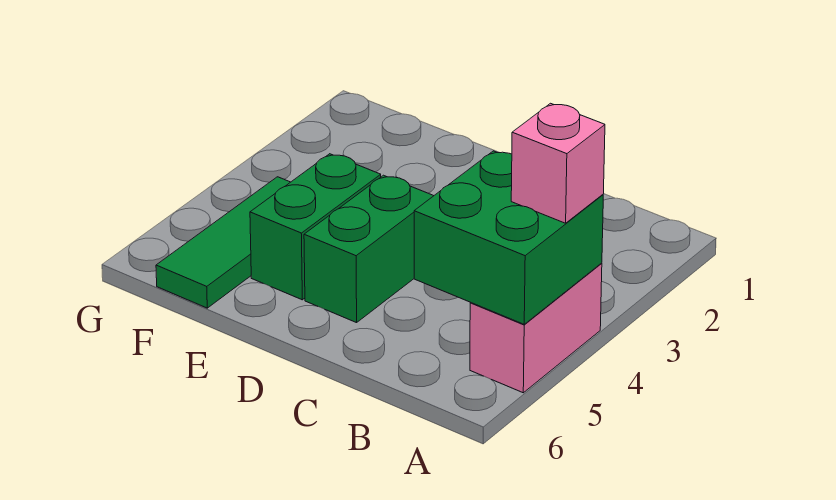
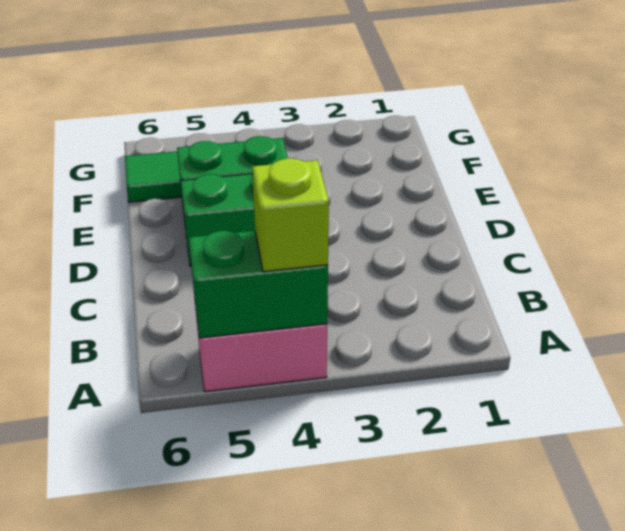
green brick A4:B5 level 2 -> green brick A4:A5 level 2
pink brick A4 level 3 -> lime brick A4 level 3

